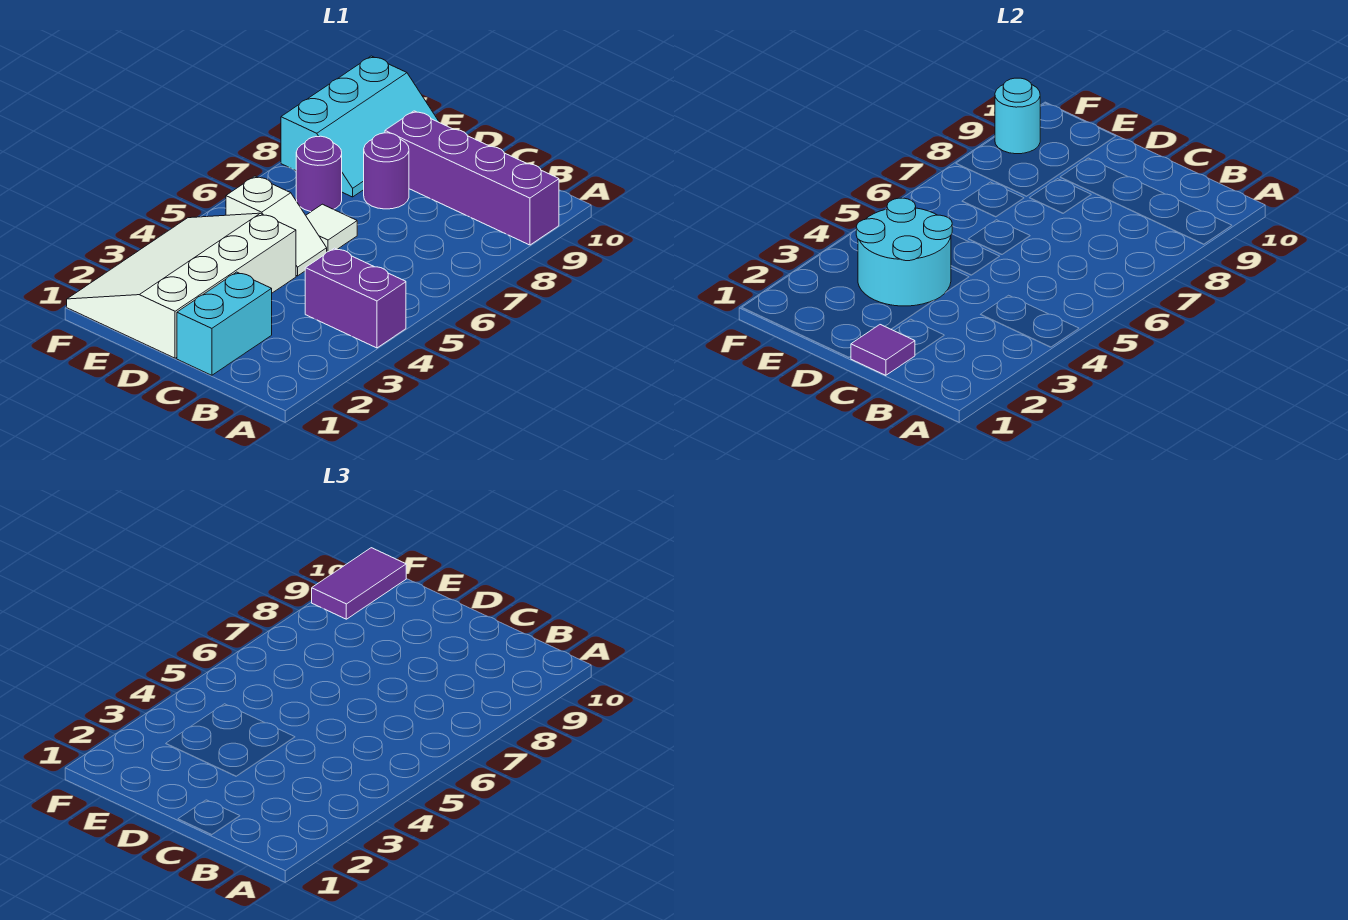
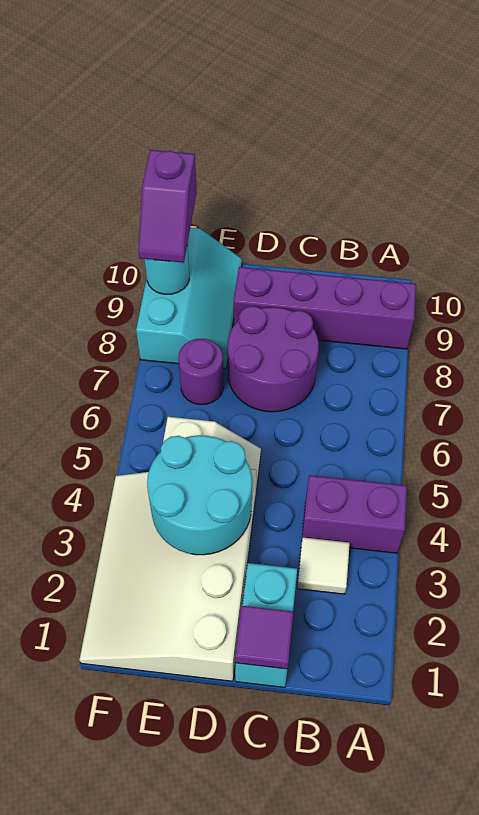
white tile D6 level 1 -> white tile B3 level 1
purple round brick D8 level 1 -> purple round brick C7:D8 level 1
purple tile F9:F10 level 3 -> purple slope F9:F10 level 3 top 10

